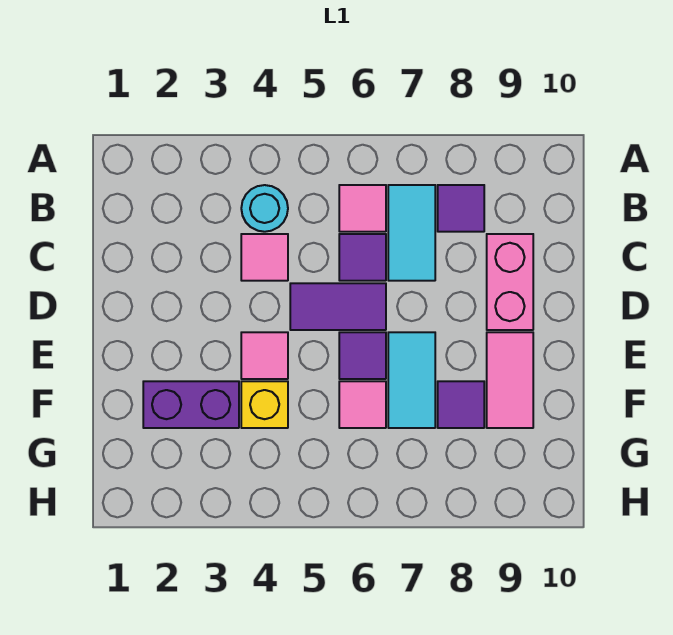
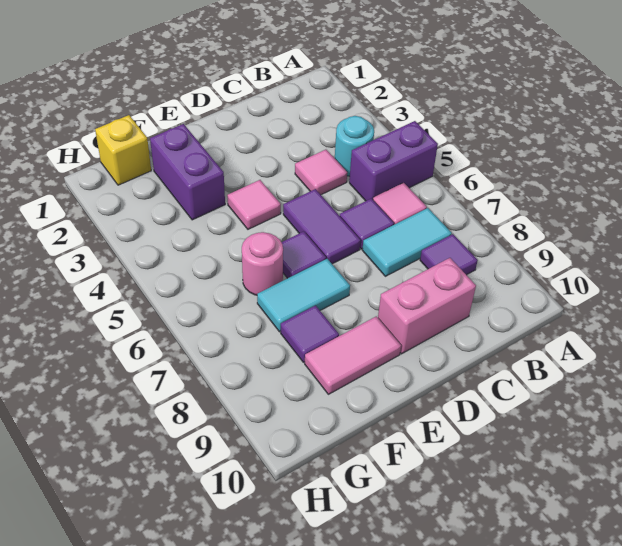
none -> purple brick A5:B5 level 1
yellow brick F4 level 1 -> yellow brick G1 level 1
pink tile F6 level 1 -> pink round brick F6 level 1

